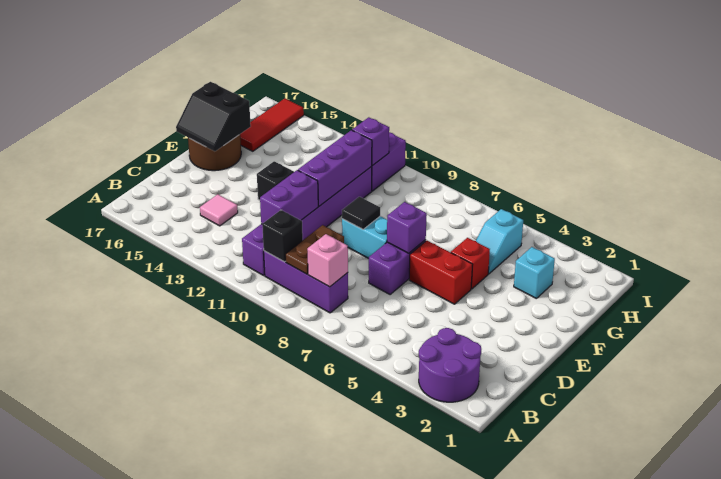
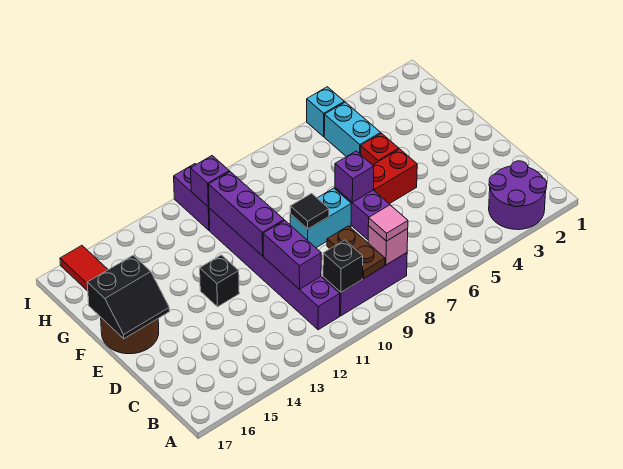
pink tile C14 level 1 -> pink tile B8 level 3
cyan brick G3 level 1 -> cyan brick I5 level 1
cyan slope G5:H5 level 1 top H -> cyan brick G5:H5 level 1

